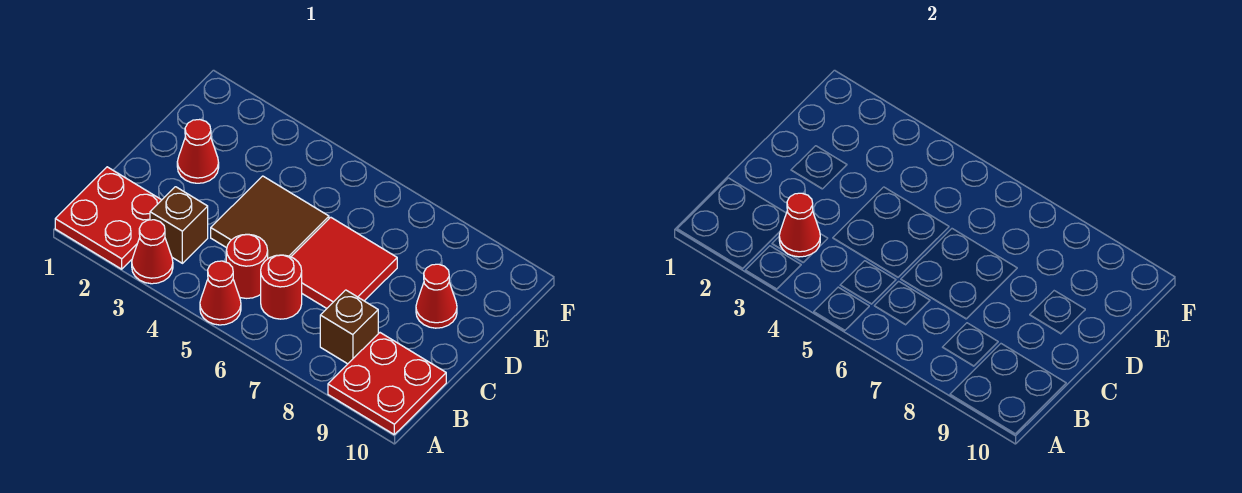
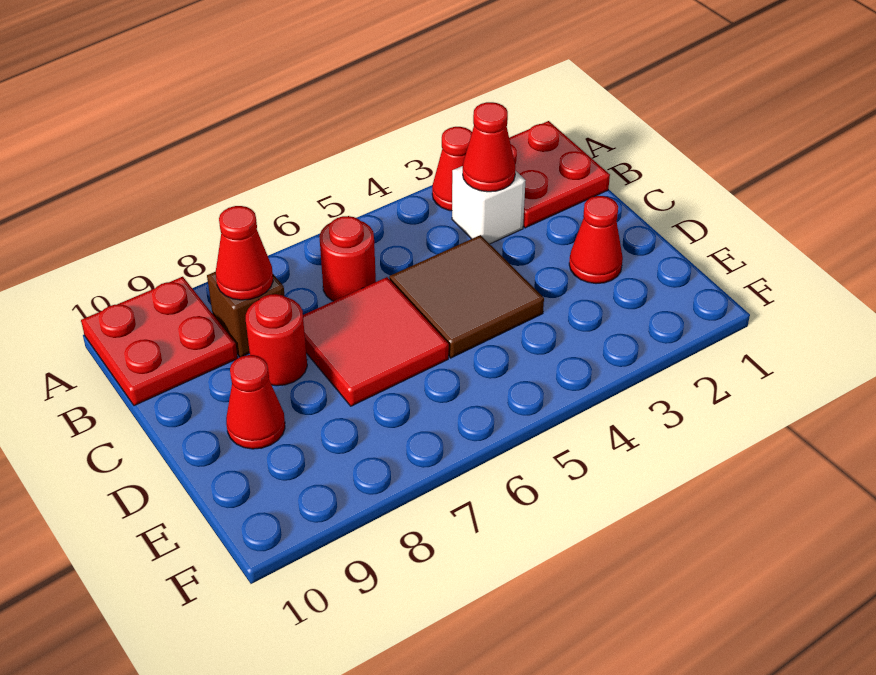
red cone A5 level 1 -> red cone B8 level 2
brown brick B3 level 1 -> white brick B3 level 1
red round brick B5 level 1 -> red round brick C8 level 1

